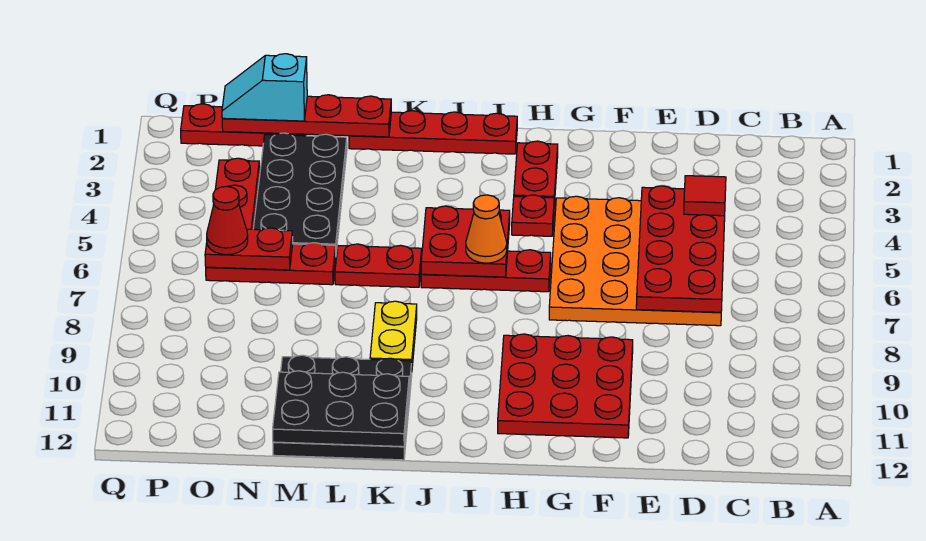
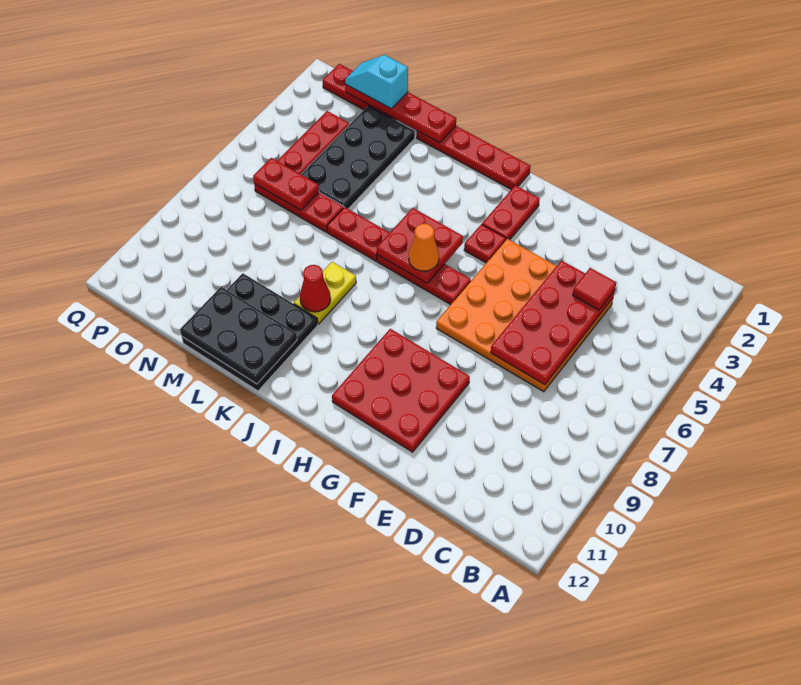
red cone O6 level 3 -> red cone K9 level 2

